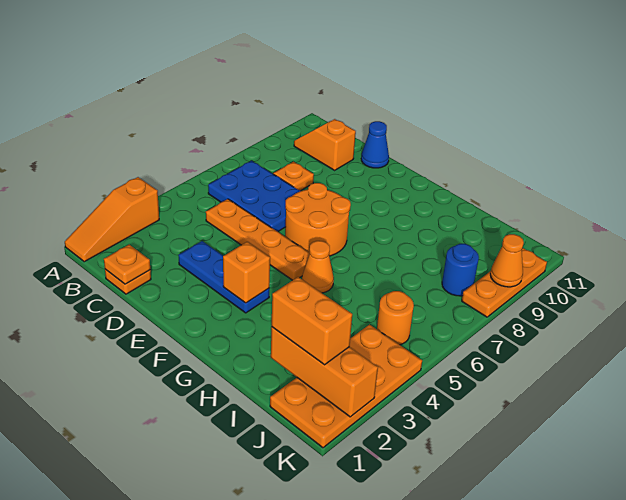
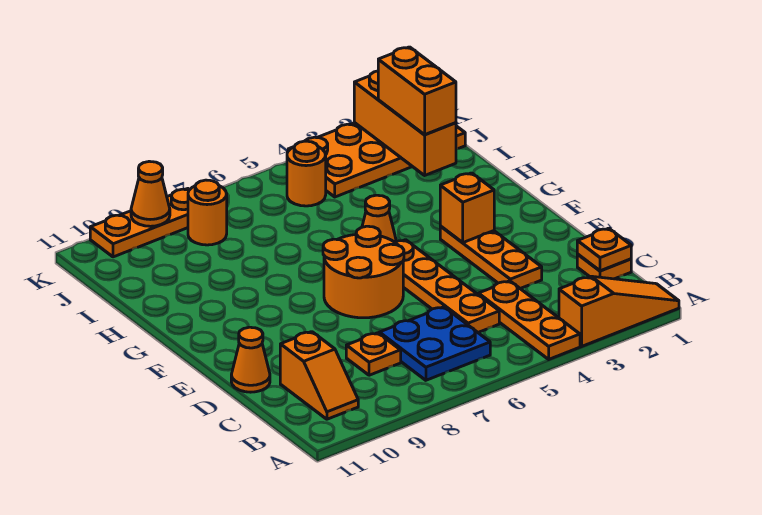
none -> orange plate A4:C4 level 1
blue plate B6:D7 level 1 -> blue plate B6:C7 level 1
blue plate D3:F3 level 1 -> orange plate D3:F3 level 1
blue cone D11 level 1 -> orange cone D11 level 1
blue round brick J8 level 1 -> orange round brick J8 level 1

